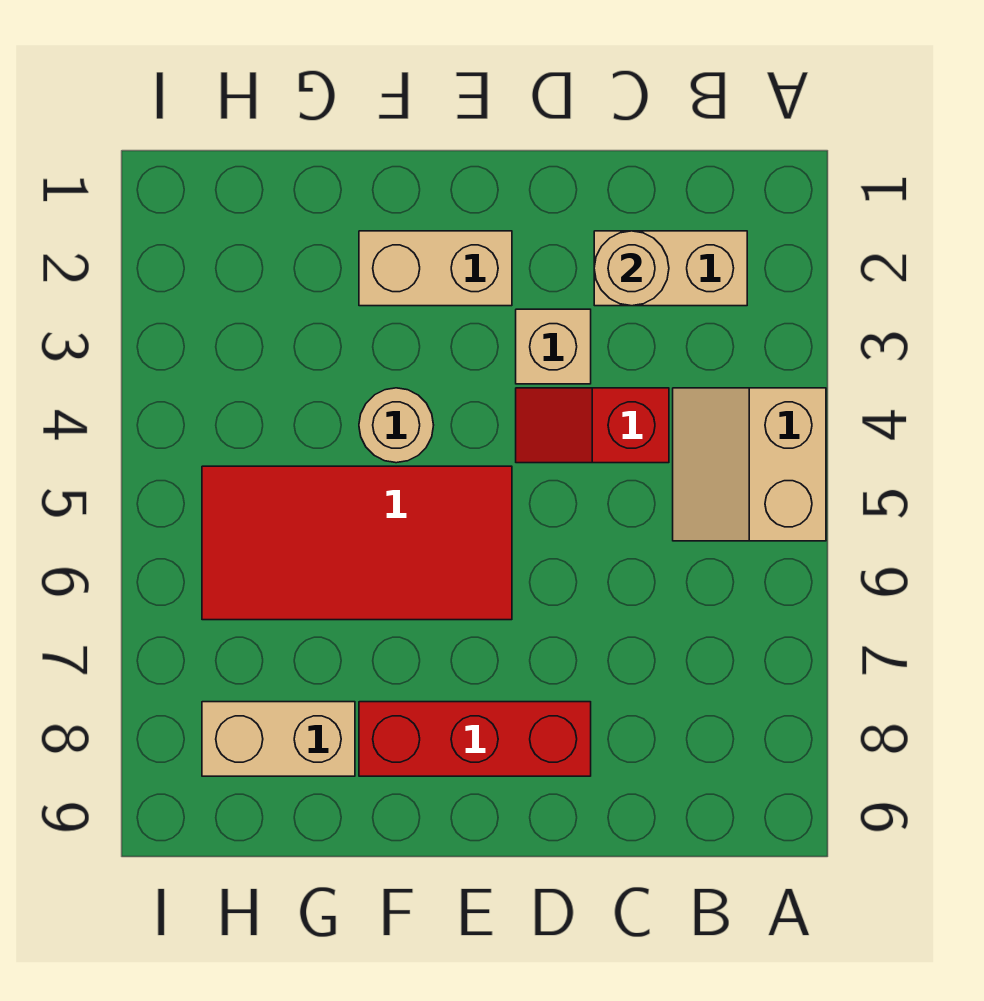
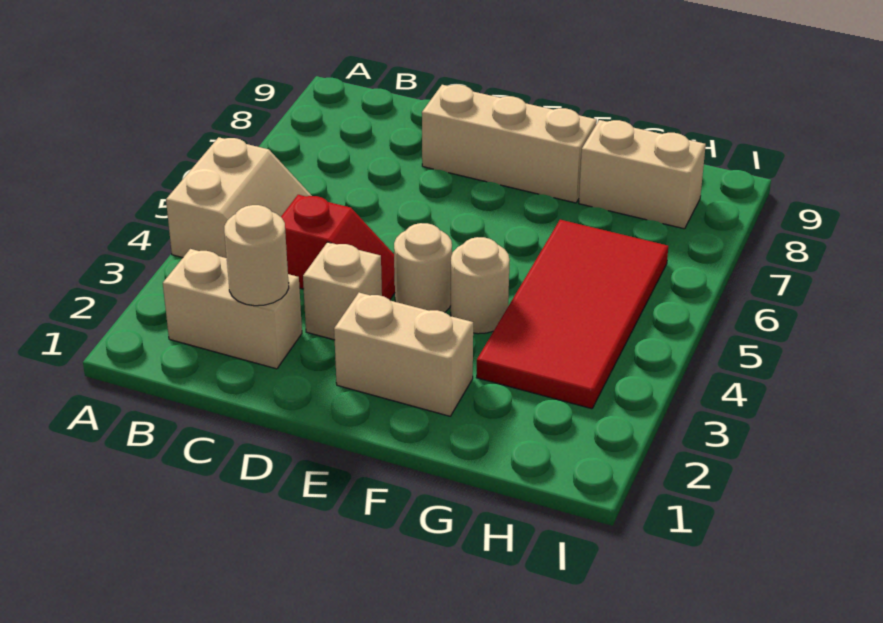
red brick D8:F8 level 1 -> tan brick D8:F8 level 1
none -> tan round brick E4 level 1
red tile E5:H6 level 1 -> red tile G3:H6 level 1

